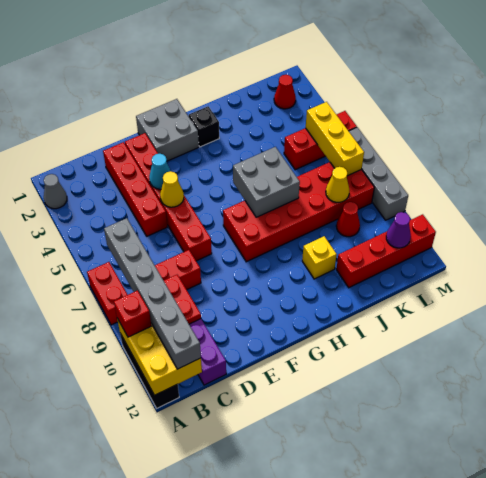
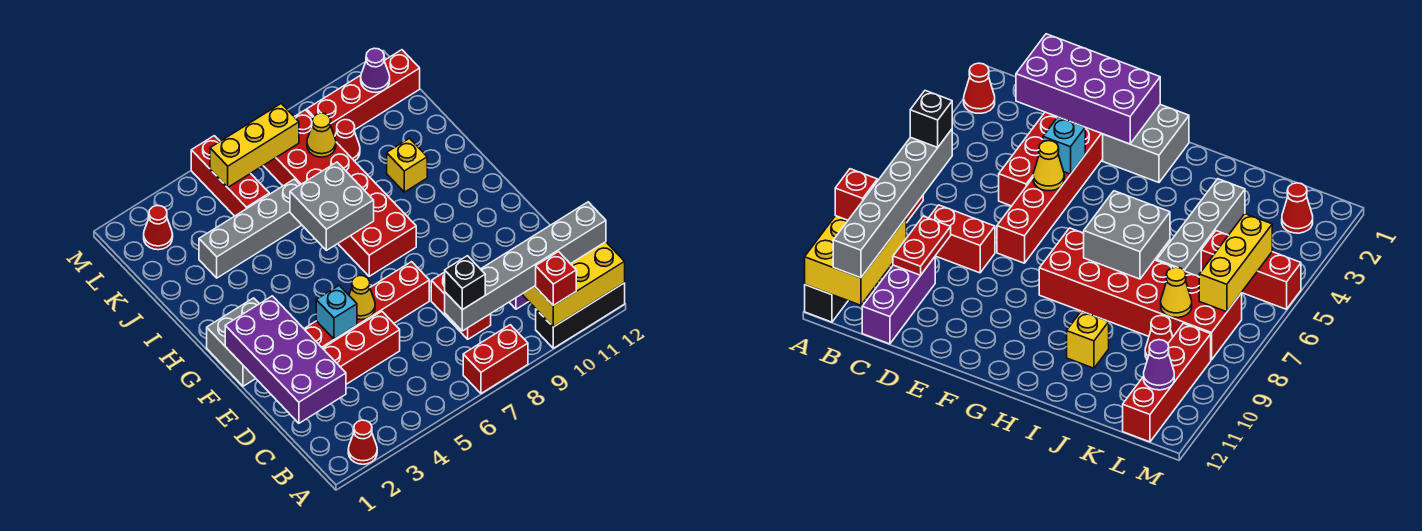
grey cone A2 level 1 -> red cone A2 level 1
none -> purple brick C1:F2 level 2
cyan cone E4 level 2 -> cyan brick E4 level 2
black brick H2 level 1 -> black brick B7 level 4
red brick J11:M11 level 1 -> red brick L9:L12 level 1
grey brick M6:M9 level 1 -> grey brick J3:J6 level 1

